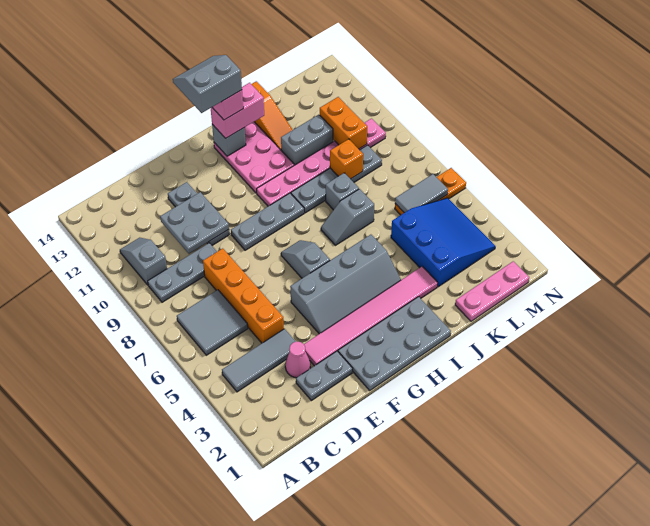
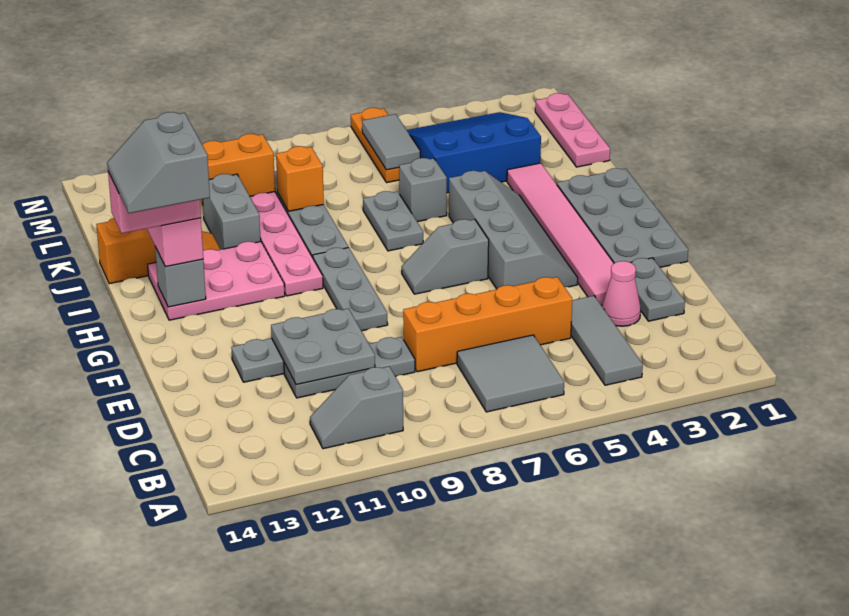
grey plate B9:D9 level 1 -> grey plate D9:D11 level 1
grey slope I7:J7 level 1 top J -> grey plate I7:J7 level 1
grey brick J8 level 1 -> grey brick J6 level 1

